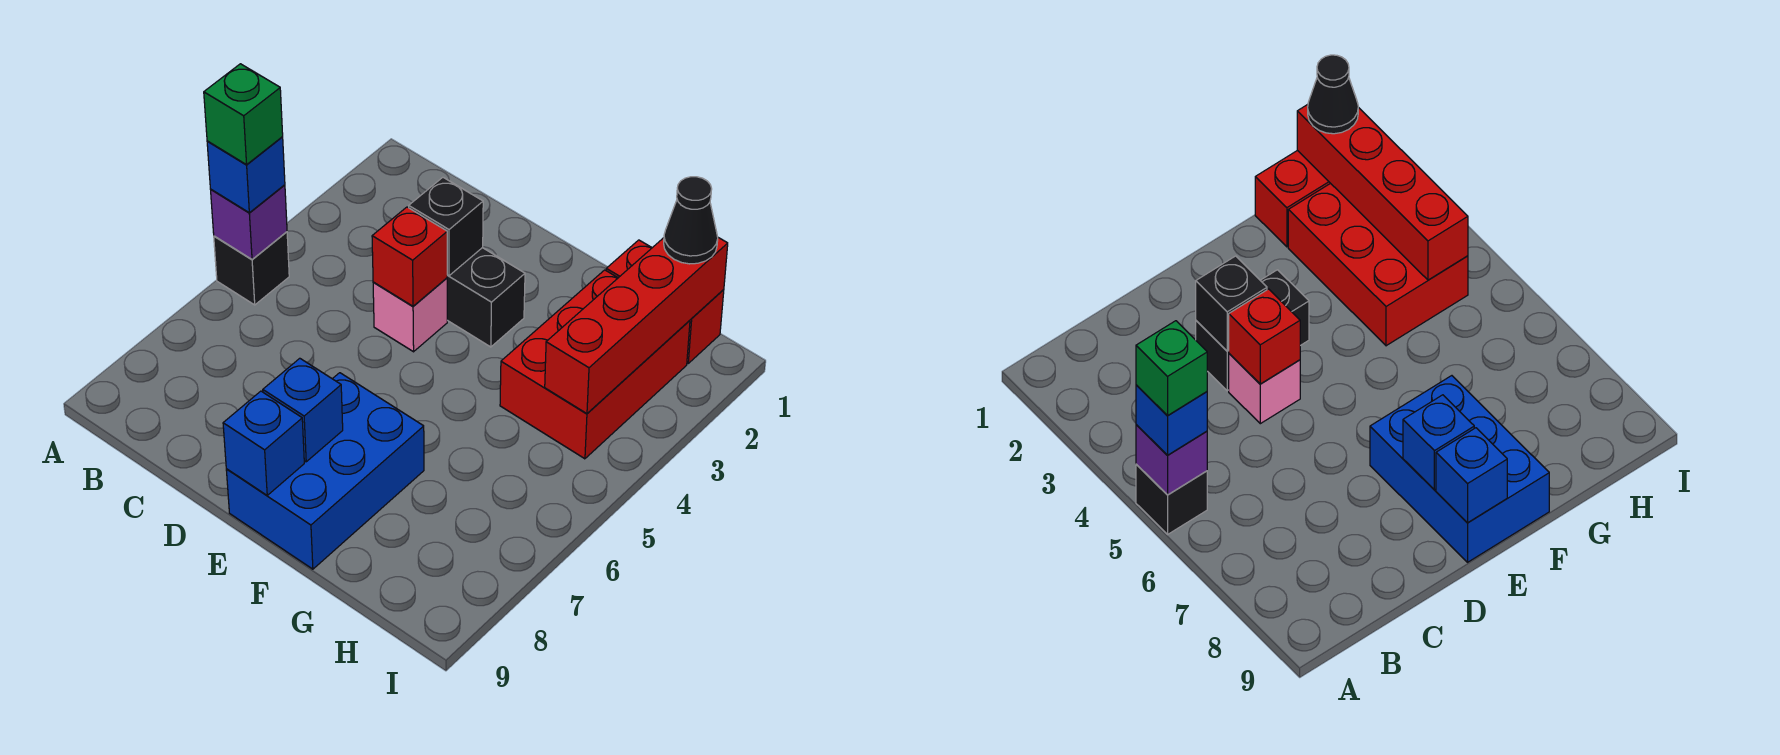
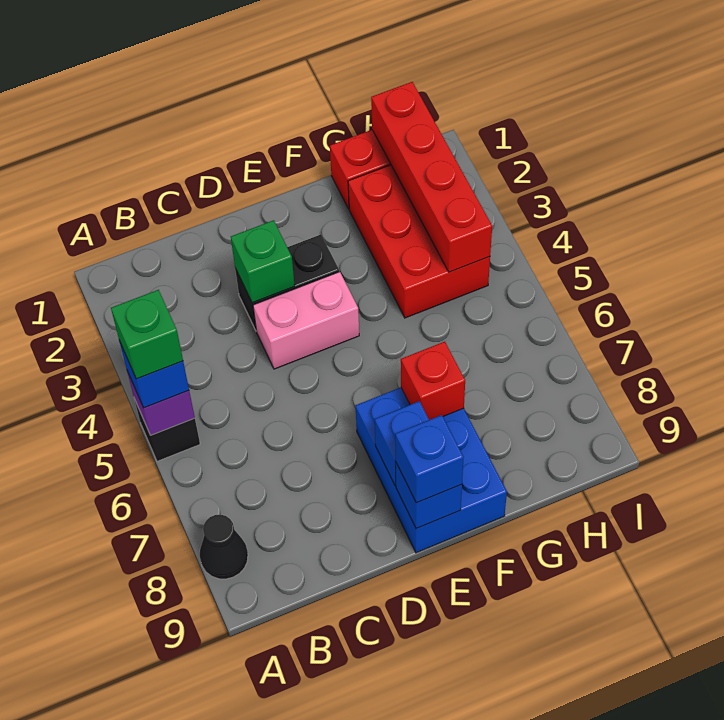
black brick D3 level 2 -> green brick D3 level 2
pink brick D4 level 1 -> pink brick D4:E4 level 1
red brick D4 level 2 -> red brick F7 level 2
none -> blue brick E9 level 3
black cone H1 level 3 -> black cone A8 level 1

